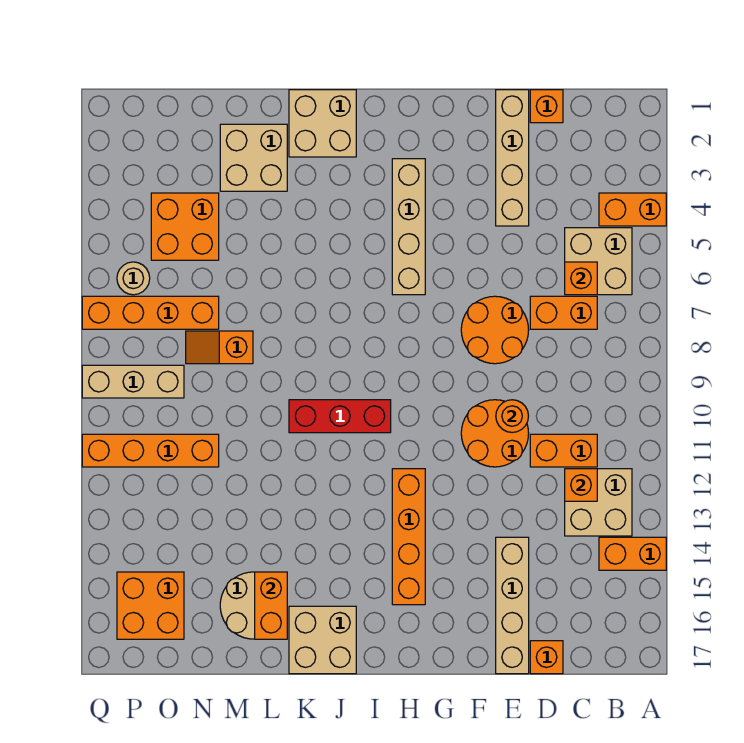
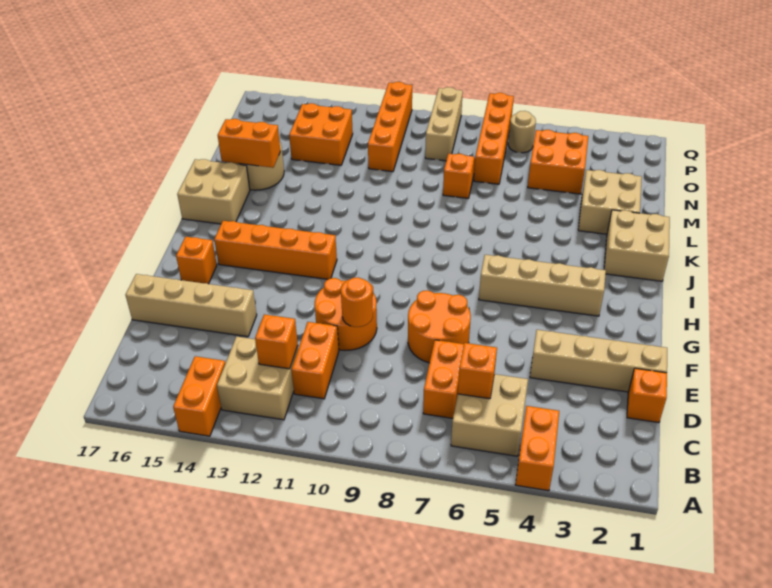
orange brick D17 level 1 -> orange brick G16 level 1
red brick I10:K10 level 1 -> none
orange brick O15:P16 level 1 -> orange brick N13:O14 level 1

